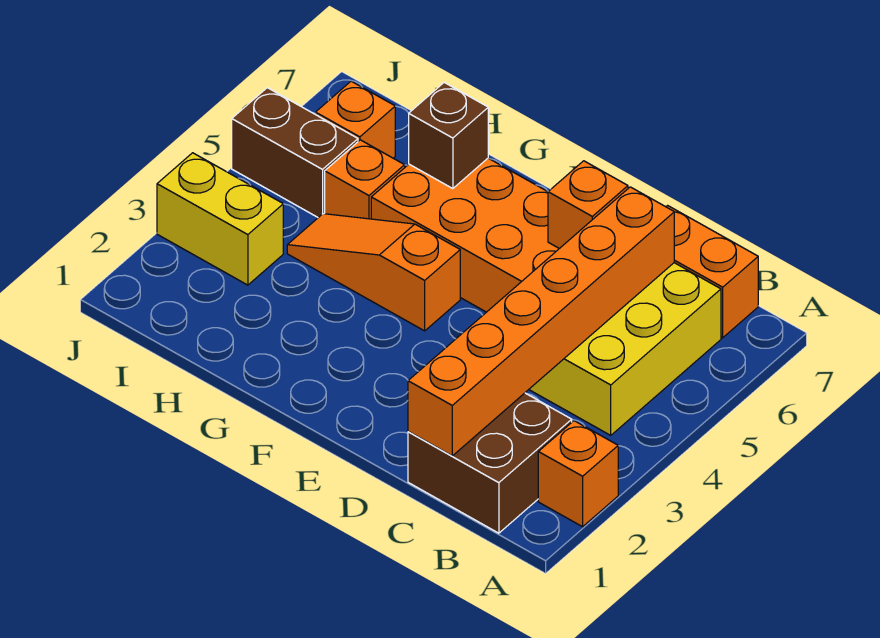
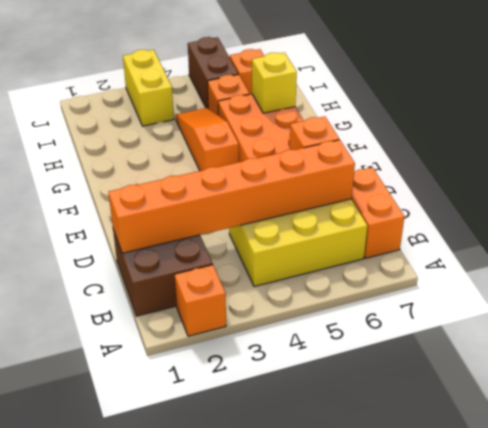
brown brick G6 level 2 -> yellow brick G6 level 2

